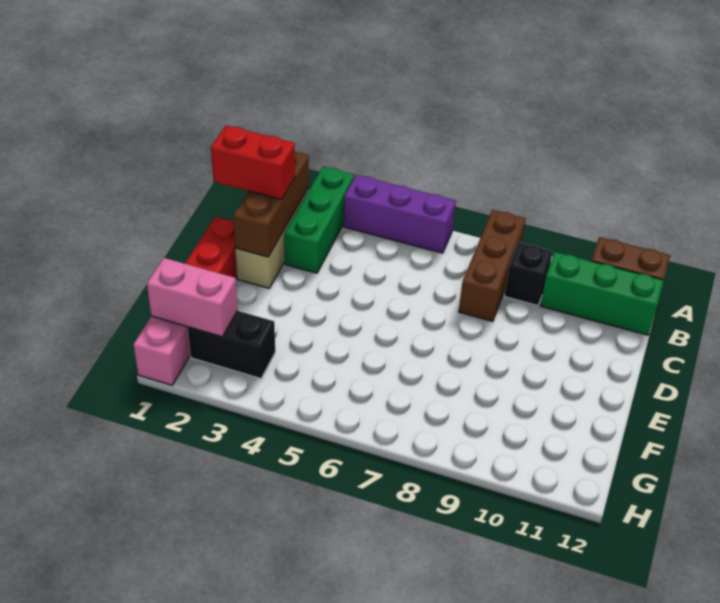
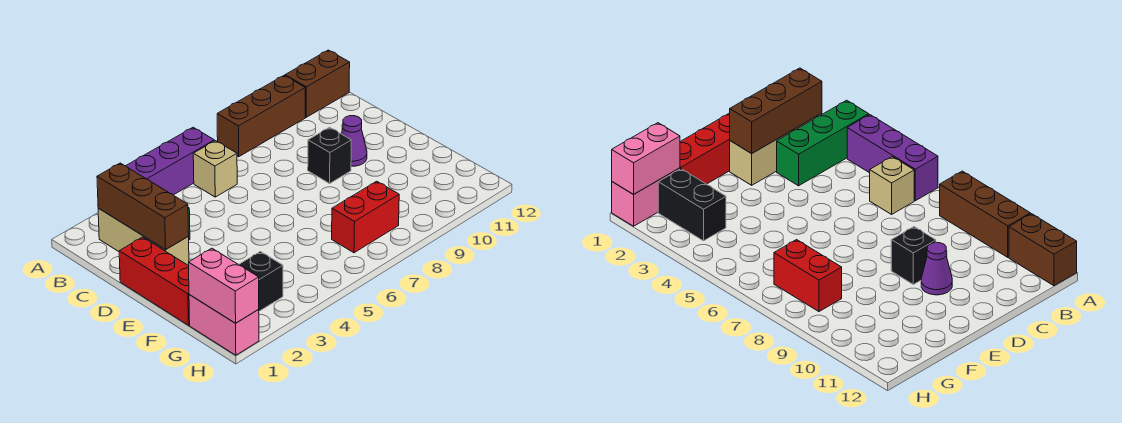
brown brick A8:C8 level 1 -> brown brick A8:A10 level 1
none -> tan brick B6 level 1
black brick B9 level 1 -> black brick D9 level 1
green brick B10:B12 level 1 -> none
red brick C1:C2 level 3 -> red brick G7:G8 level 1
none -> purple cone D10 level 1
pink brick G1:G2 level 2 -> pink brick G1:H1 level 2

